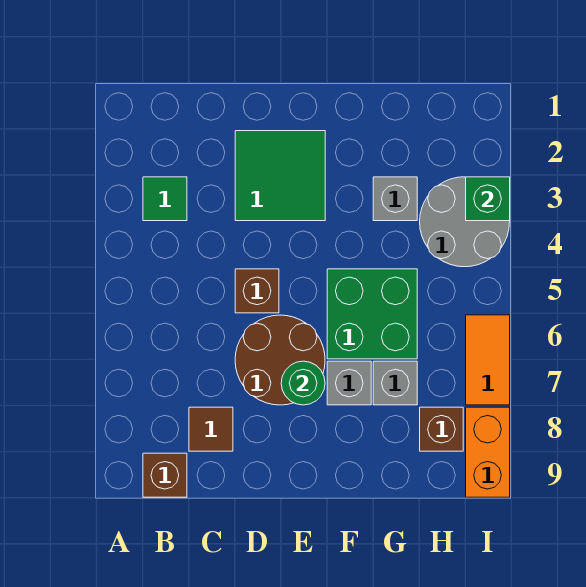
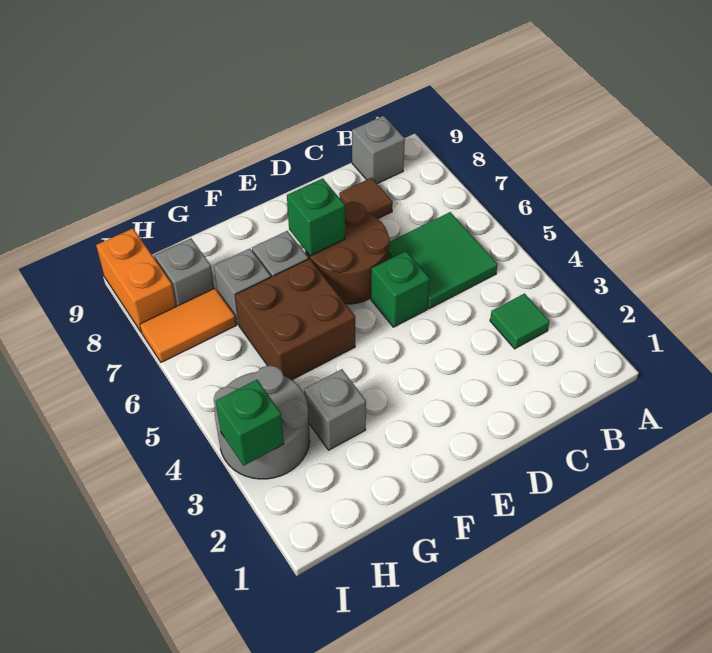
brown brick B9 level 1 -> grey brick B9 level 1
green tile D2:E3 level 1 -> green tile B5:C6 level 1
brown brick D5 level 1 -> green brick D5 level 1
green round brick E7 level 2 -> green brick E7 level 2
green brick F5:G6 level 1 -> brown brick F5:G6 level 1
brown brick H8 level 1 -> grey brick H8 level 1
orange tile I6:I7 level 1 -> orange tile H7:I7 level 1

